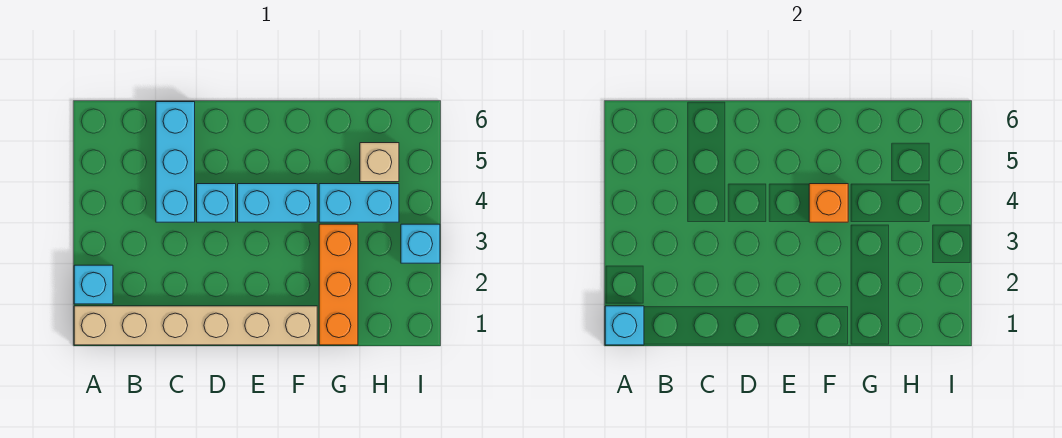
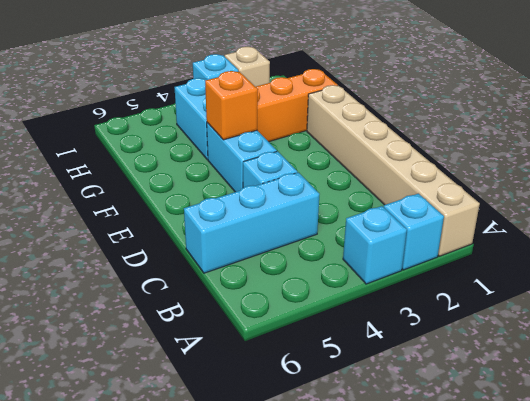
cyan brick A1 level 2 -> cyan brick A3 level 1
tan brick H5 level 1 -> tan brick I2 level 1

